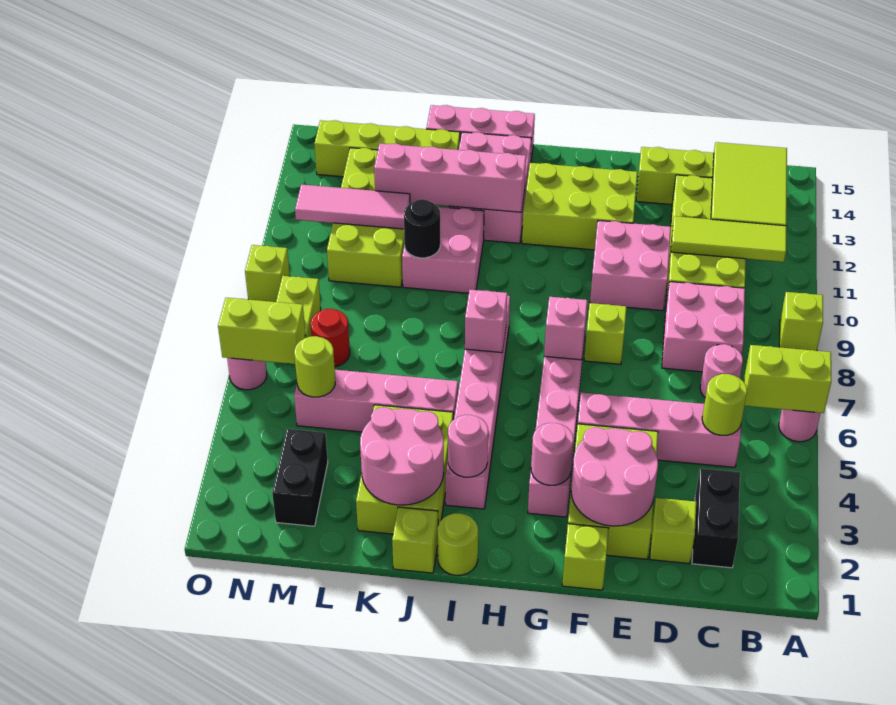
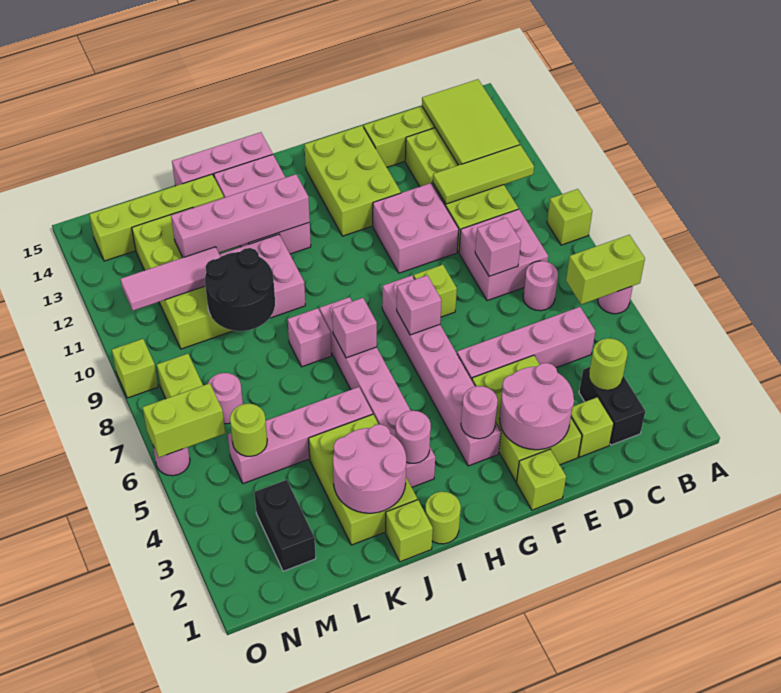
lime round brick C5 level 2 -> lime round brick C3 level 2
none -> pink brick D8 level 2
lime brick F12:H13 level 1 -> lime brick F12:G14 level 1
none -> pink brick J8 level 1
black round brick K10 level 2 -> black round brick K9:L10 level 2
red round brick M7 level 1 -> pink round brick M7 level 1

